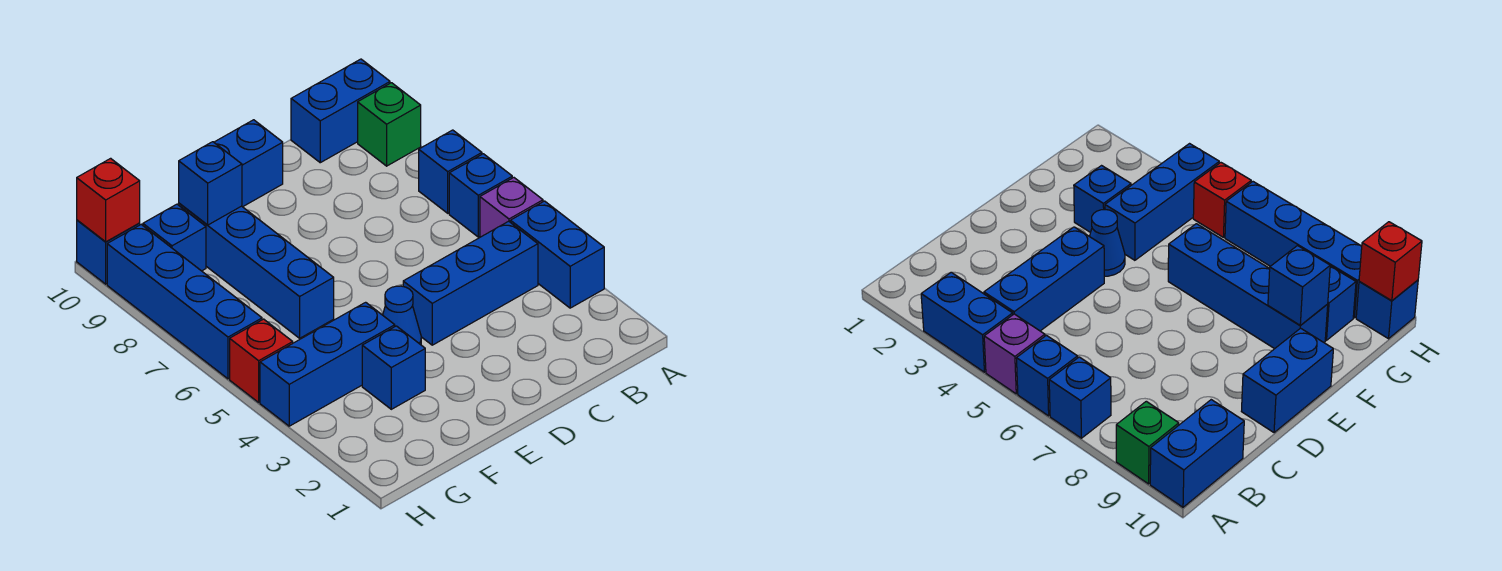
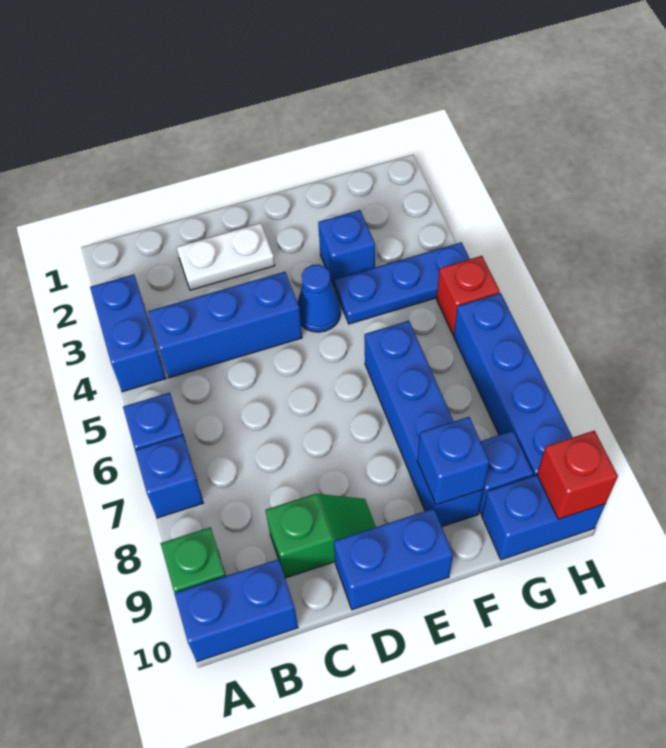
purple brick A5 level 1 -> none
none -> white plate C2:D2 level 1
none -> green slope C9:D9 level 1 top C
blue brick F4:H4 level 1 -> blue plate F4:H4 level 1
blue brick H10 level 1 -> blue brick G10:H10 level 1

